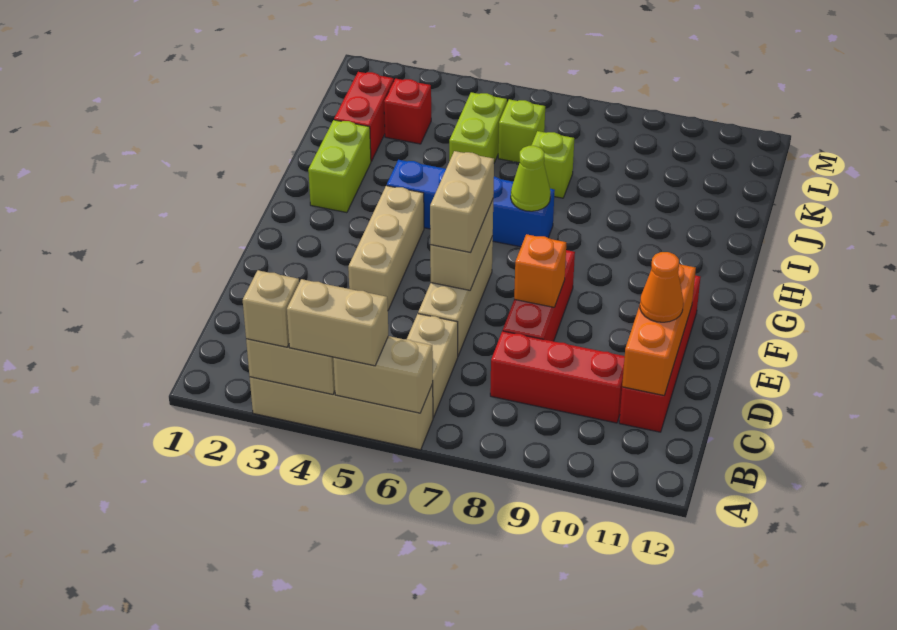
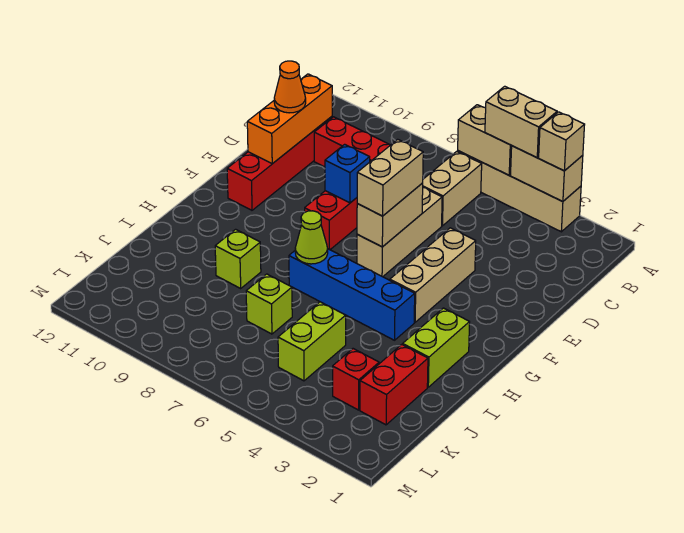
orange brick E8 level 2 -> blue brick E8 level 2
lime brick K6 level 1 -> lime brick I9 level 1

